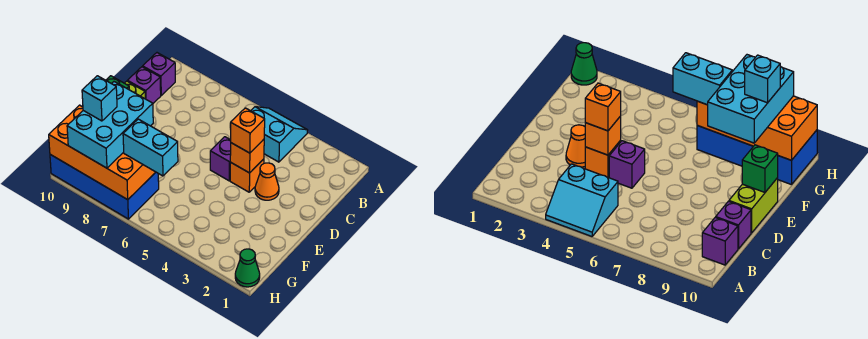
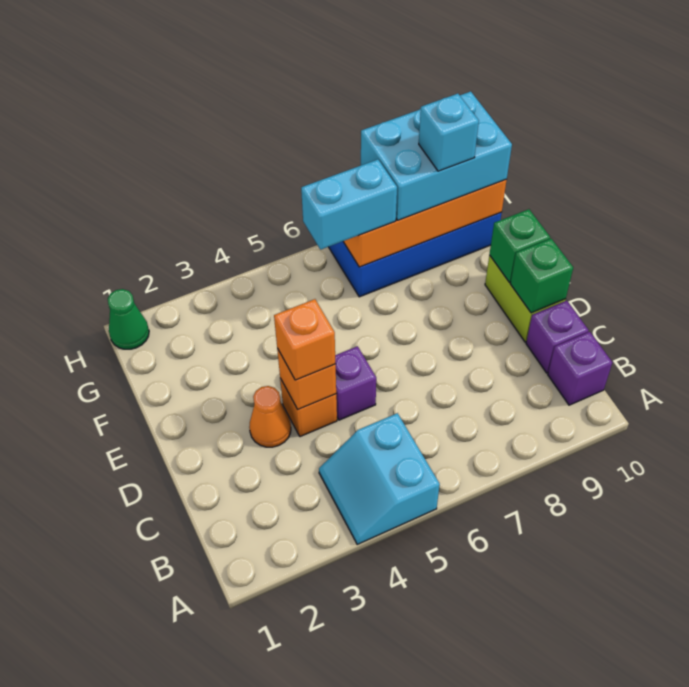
cyan slope A4:B5 level 1 top B -> cyan slope A4:B5 level 1 top 5
none -> green brick D10 level 2
cyan brick F8:H9 level 3 -> cyan brick G8:H10 level 3

